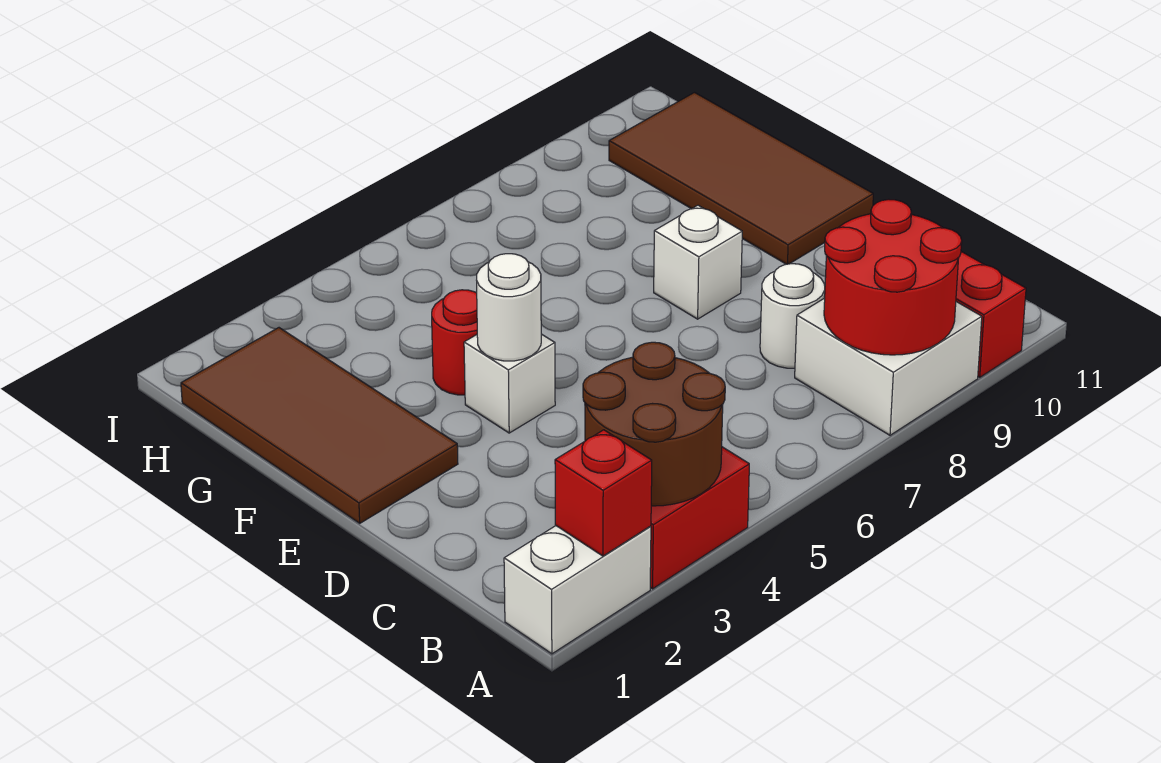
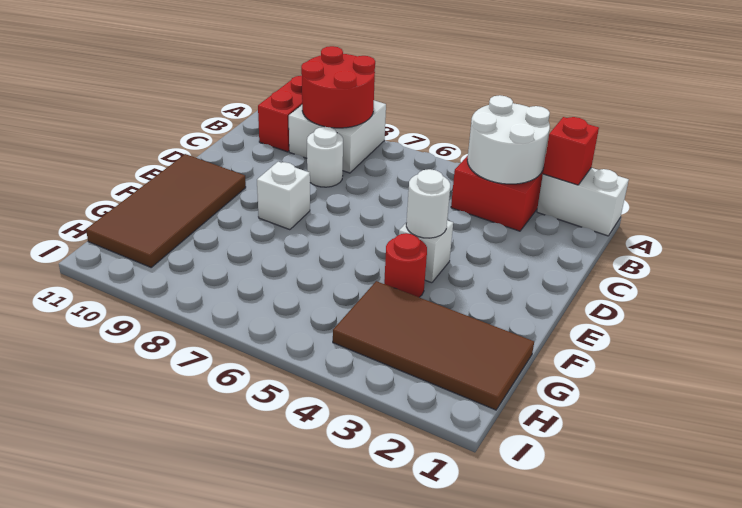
brown round brick A3:B4 level 2 -> white round brick A3:B4 level 2
brown tile E1:H2 level 1 -> brown tile G1:H4 level 1

